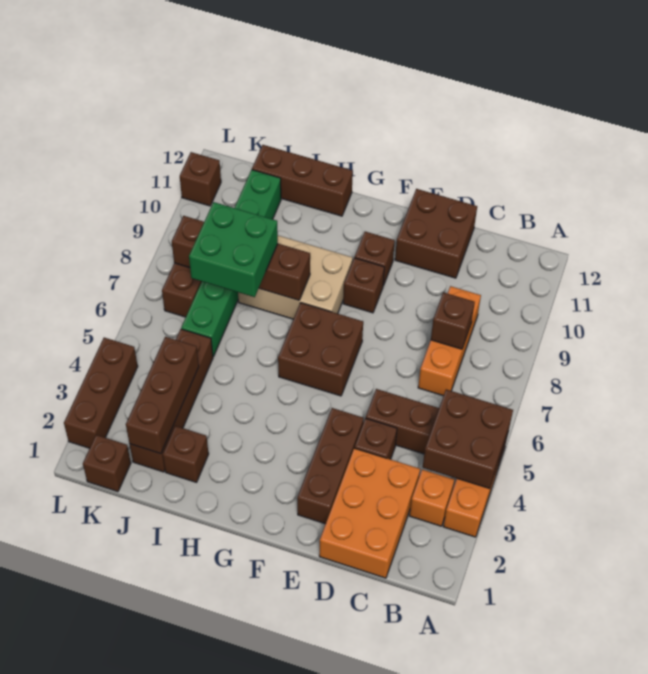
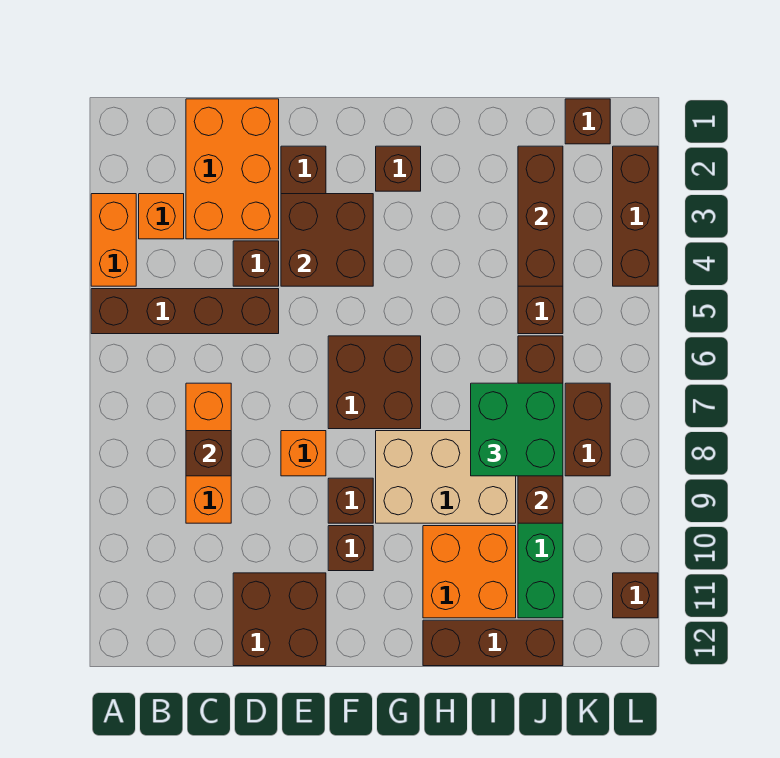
brown brick A4:B5 level 2 -> brown brick E3:F4 level 2
none -> orange brick E8 level 1
brown brick H8:K8 level 2 -> brown brick J6:J9 level 2
none -> orange brick H10:I11 level 1
brown brick I2 level 1 -> brown brick G2 level 1

